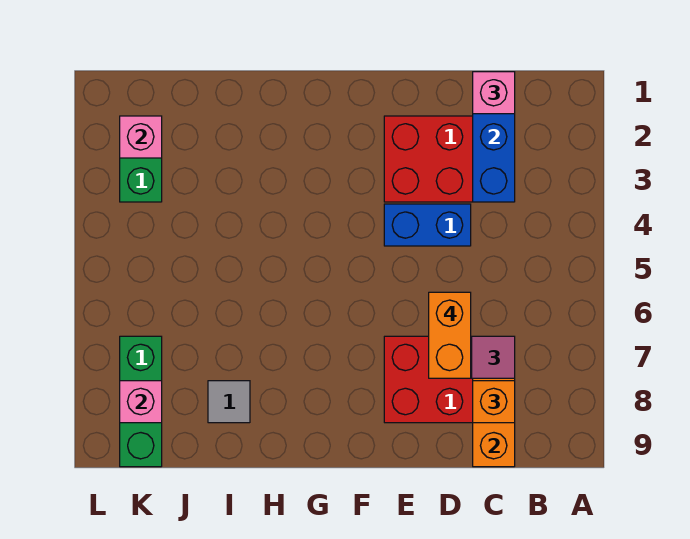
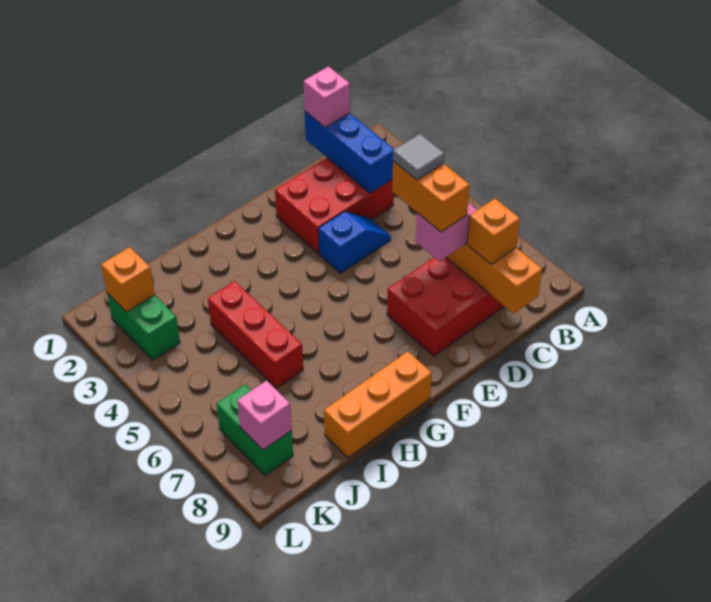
blue brick D4:E4 level 1 -> blue slope D4:E4 level 1 top E
none -> orange brick G9:I9 level 1
none -> red brick I4:I6 level 1
grey tile I8 level 1 -> grey tile D6 level 5
pink brick K2 level 2 -> orange brick K2 level 2
green brick K7:K9 level 1 -> green brick K7:K8 level 1

